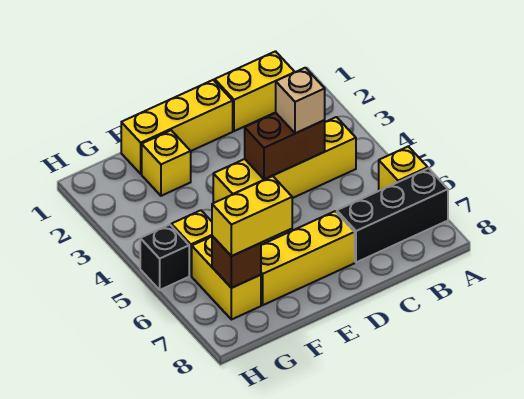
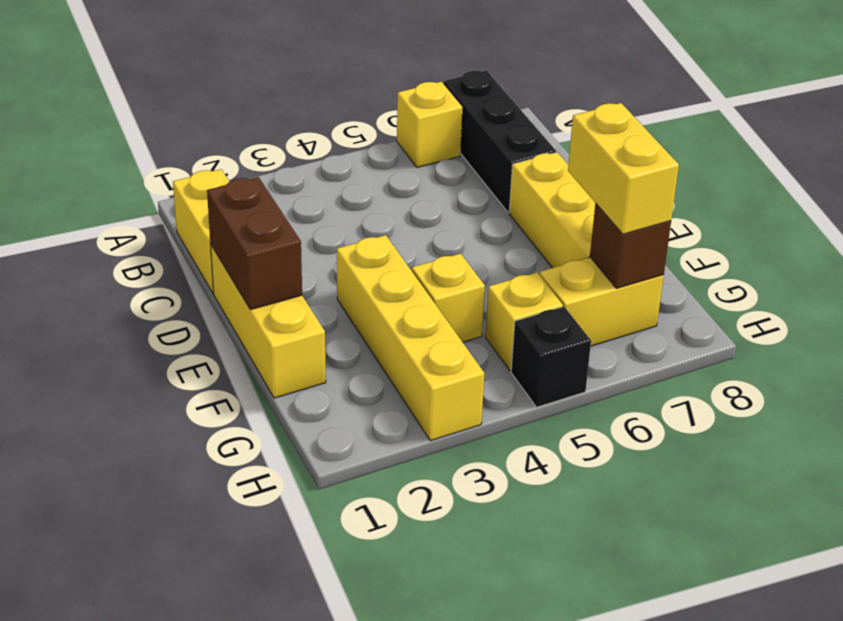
yellow brick B4:E4 level 1 -> yellow brick E3:H3 level 1
brown brick C4:D4 level 2 -> brown brick D1:E1 level 2
tan brick C4 level 3 -> none
yellow brick F2 level 1 -> yellow brick F4 level 1

